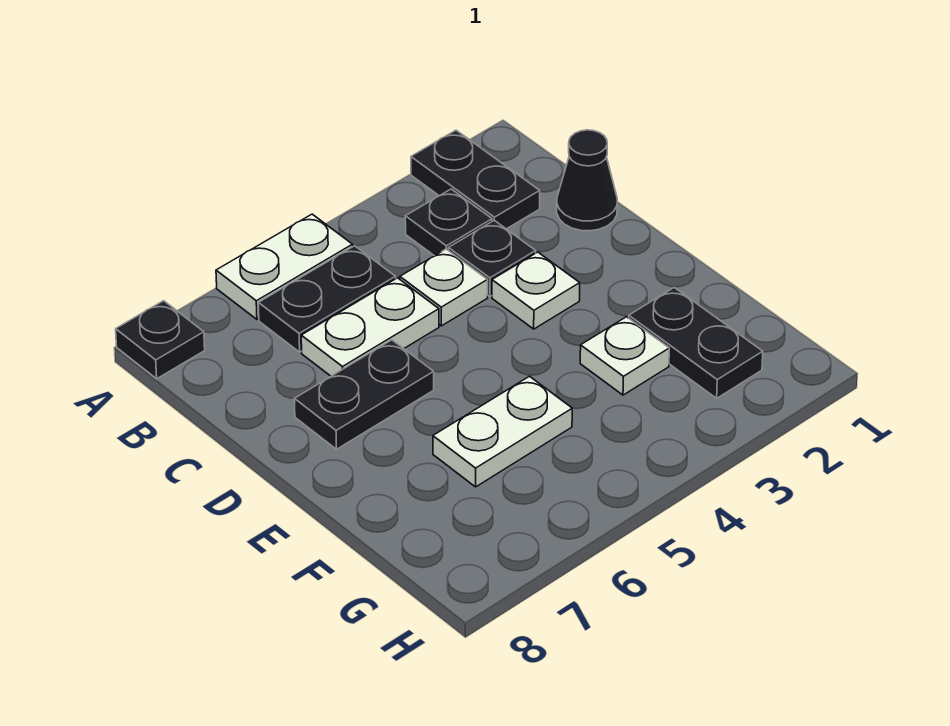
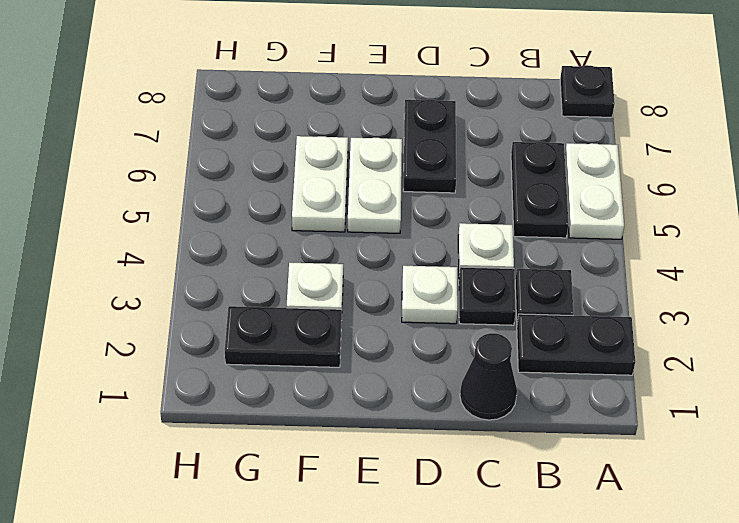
white plate C5:C6 level 1 -> white plate E5:E6 level 1

